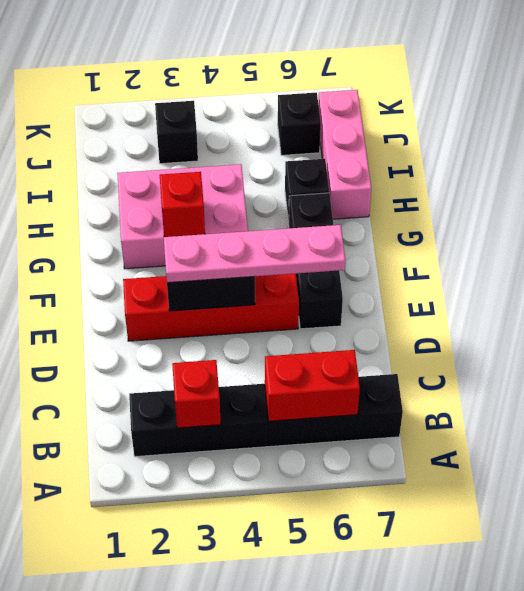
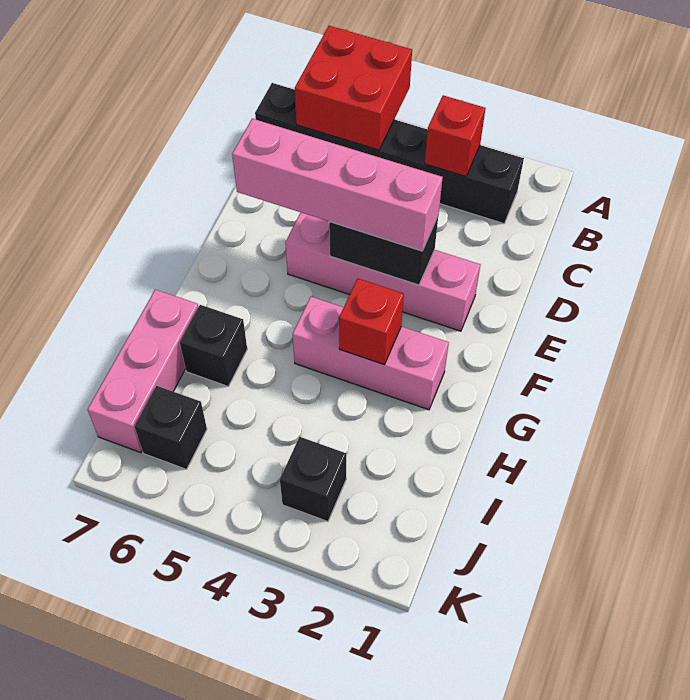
red brick B5:B6 level 2 -> red brick A5:B6 level 2
red brick E2:E5 level 1 -> pink brick E2:E5 level 1
pink plate E3:E6 level 3 -> pink brick E3:E6 level 3
black brick E6:G6 level 1 -> none
pink brick G2:H4 level 1 -> pink brick G2:G4 level 1

